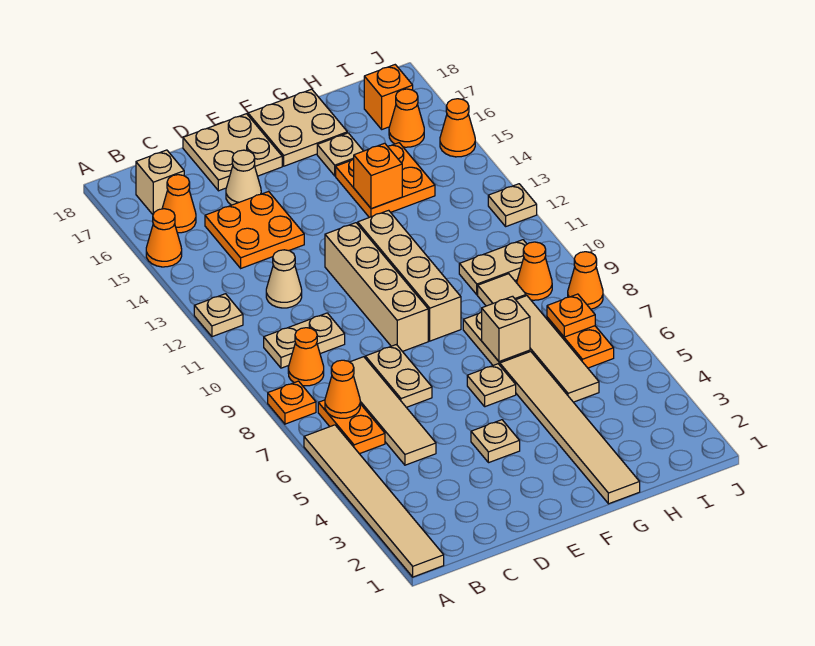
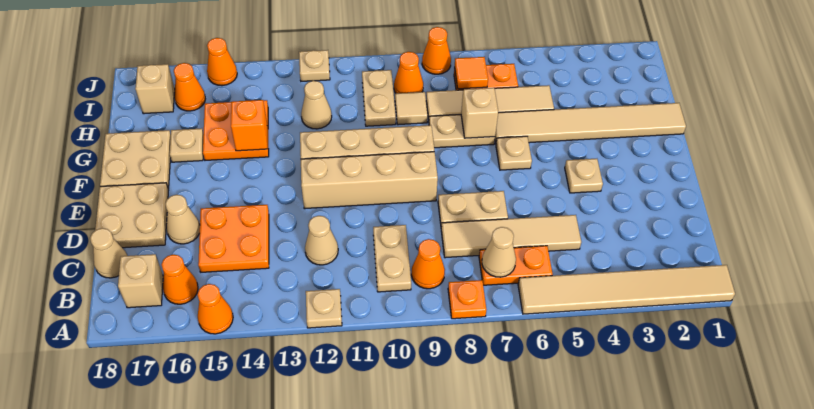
orange cone B7 level 2 -> tan cone B7 level 2
none -> tan cone C18 level 1
none -> tan cone H12 level 1
orange plate I7 level 2 -> orange tile I7 level 2
orange brick I17 level 1 -> tan brick I17 level 1

